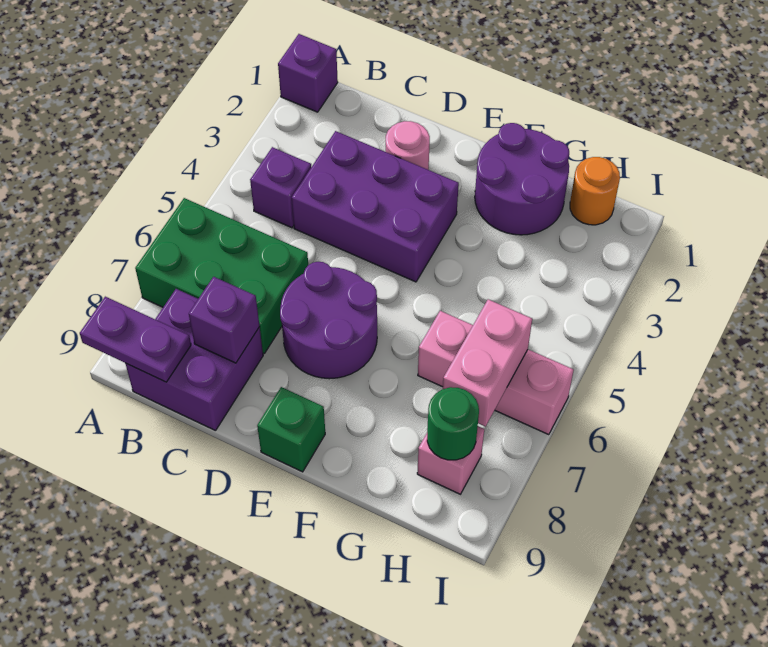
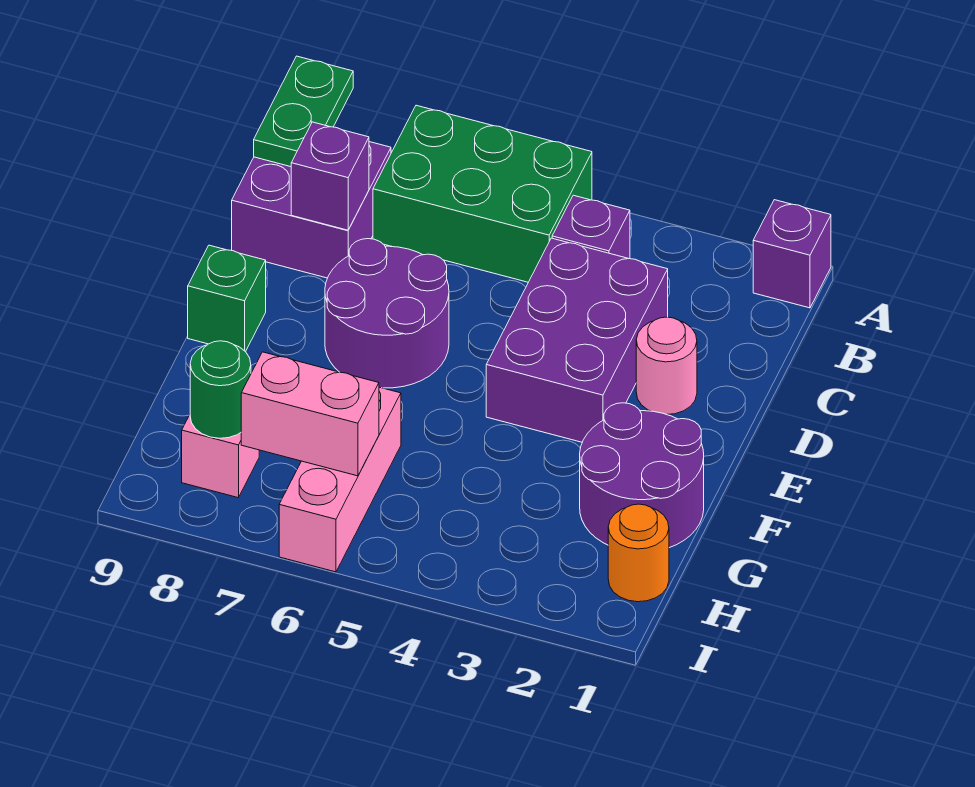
green brick A6:C7 level 1 -> green brick A5:B7 level 1
purple plate A9:B9 level 2 -> green plate A9:B9 level 2

